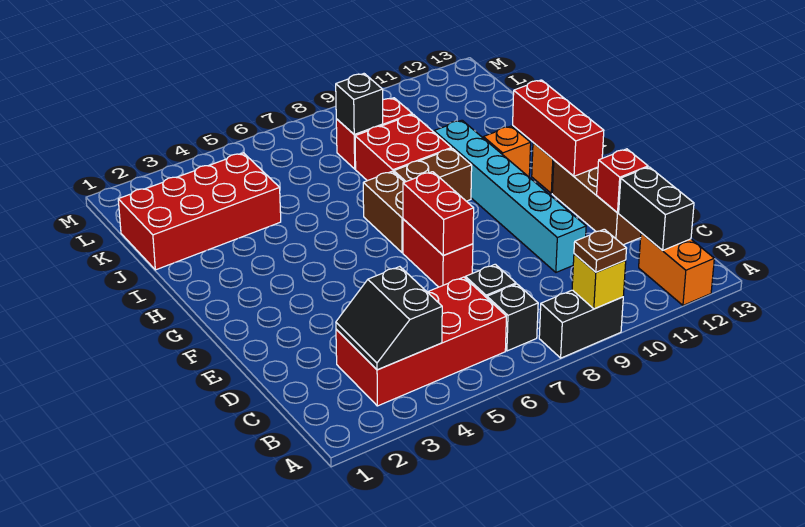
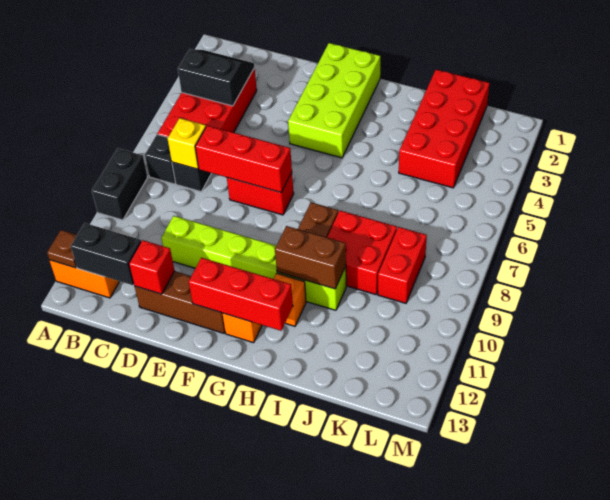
yellow brick A9 level 2 -> yellow brick C7 level 2
brown plate A9 level 3 -> brown plate A12 level 2
cyan brick D10:I10 level 1 -> lime brick D10:I10 level 1
red brick E7:F7 level 2 -> red brick D7:F7 level 2
none -> lime brick F1:G4 level 1
brown brick G7:H7 level 1 -> brown brick H10:I10 level 2
black brick K8 level 2 -> none

